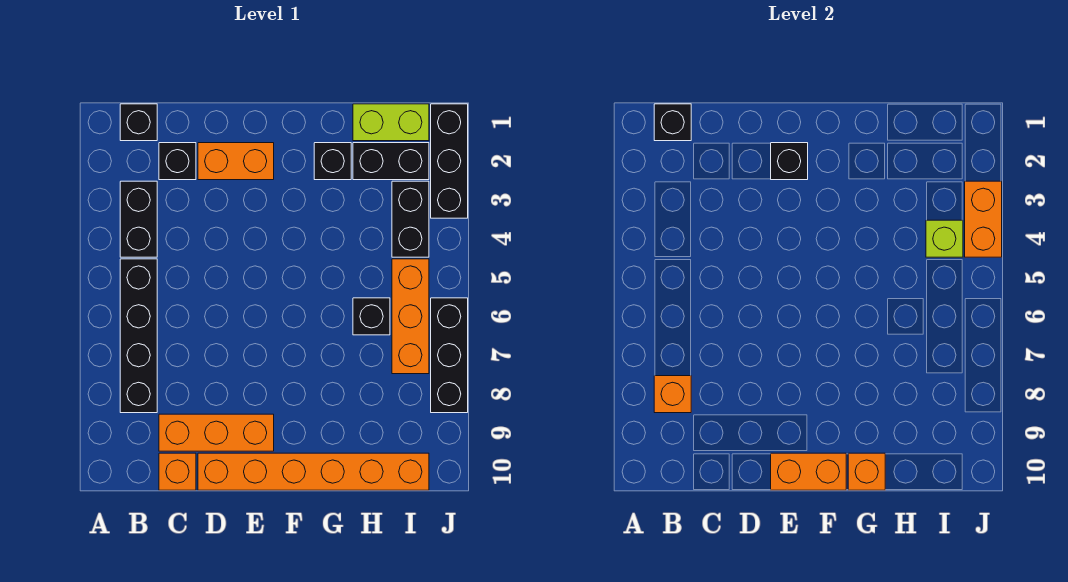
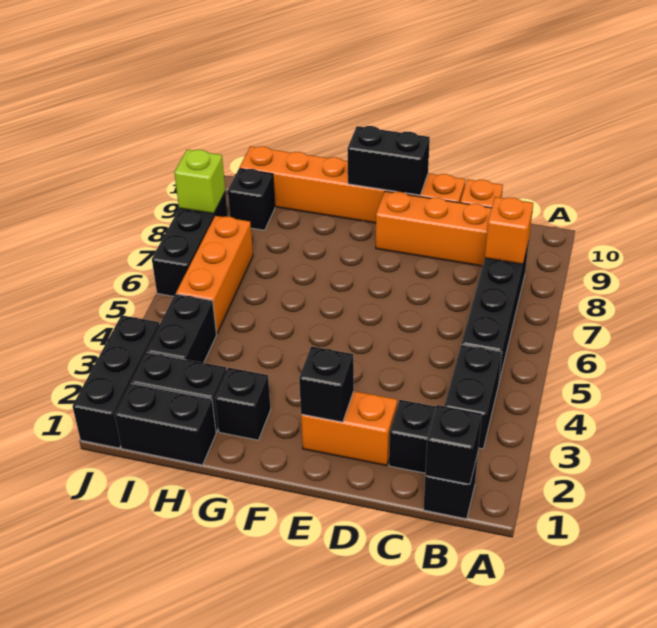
orange brick E10:F10 level 2 -> black brick E10:F10 level 2
orange brick G10 level 2 -> none
lime brick H1:I1 level 1 -> black brick H1:I1 level 1
black brick H6 level 1 -> black brick I9 level 1
lime brick I4 level 2 -> lime brick J8 level 2
orange brick J3:J4 level 2 -> none

